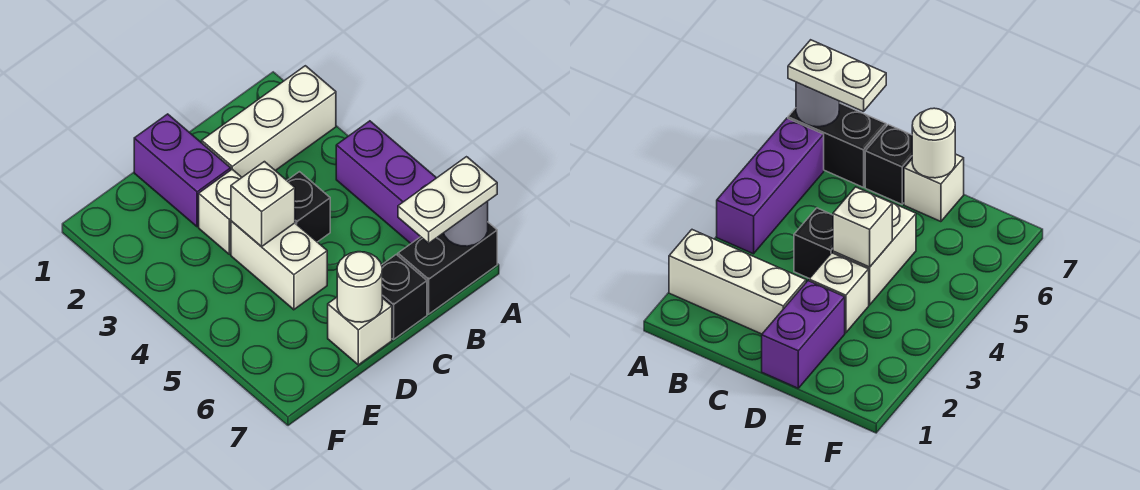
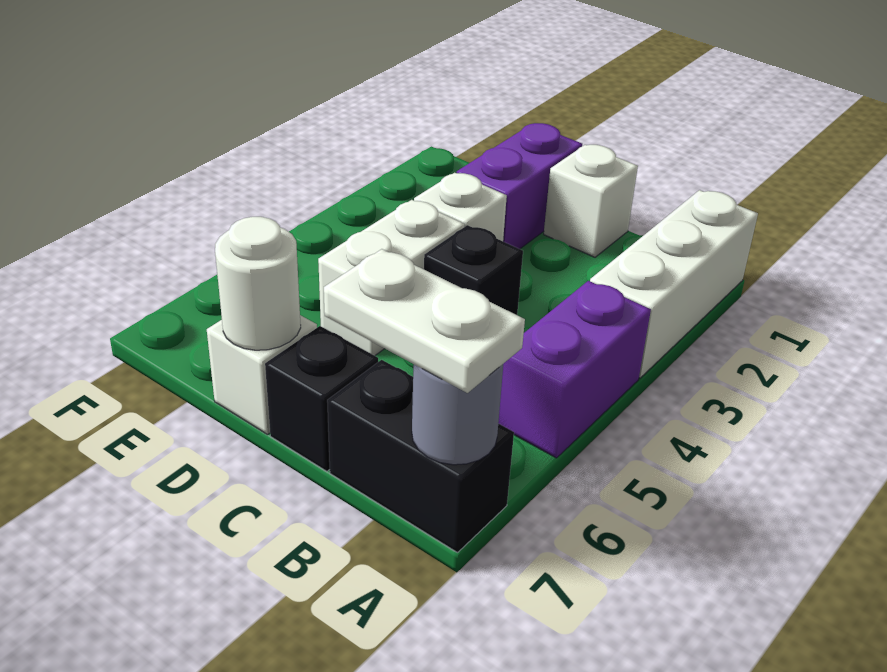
white brick A2:C2 level 1 -> white brick A1:A3 level 1
purple brick A4:A6 level 1 -> purple brick A4:A5 level 1
white brick D4 level 2 -> white brick C1 level 1

